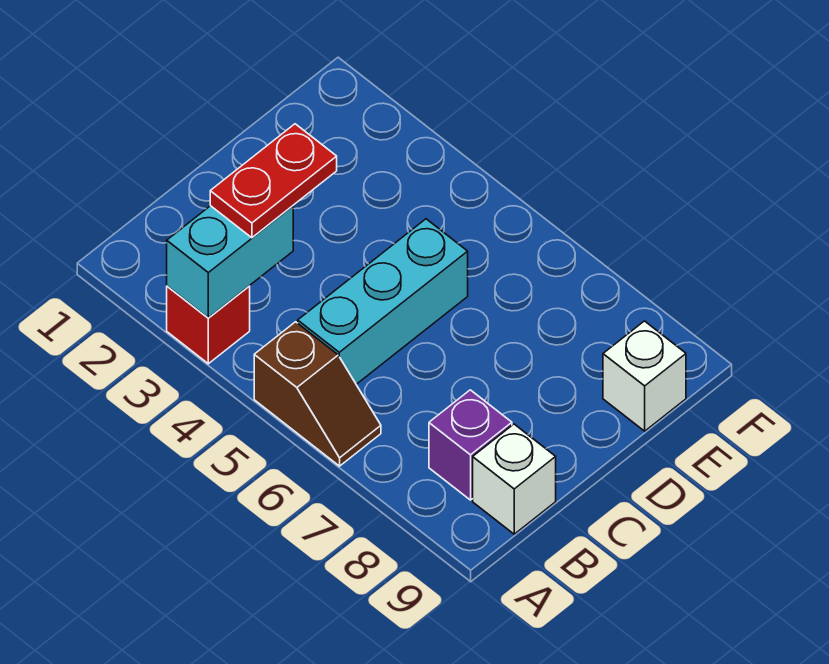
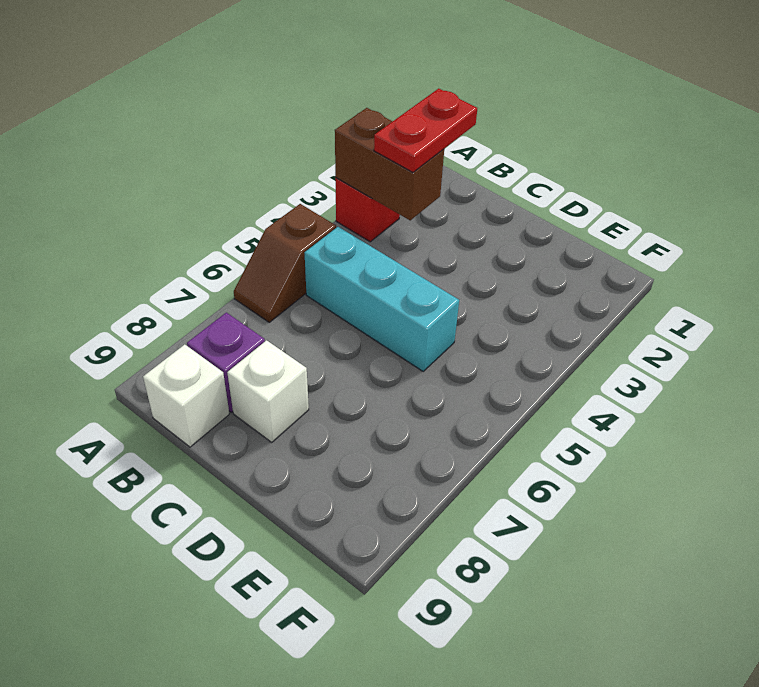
cyan brick A3:B3 level 2 -> brown brick A3:B3 level 2
red plate B3:C3 level 3 -> red plate B2:B3 level 3
white brick E9 level 1 -> white brick C8 level 1

